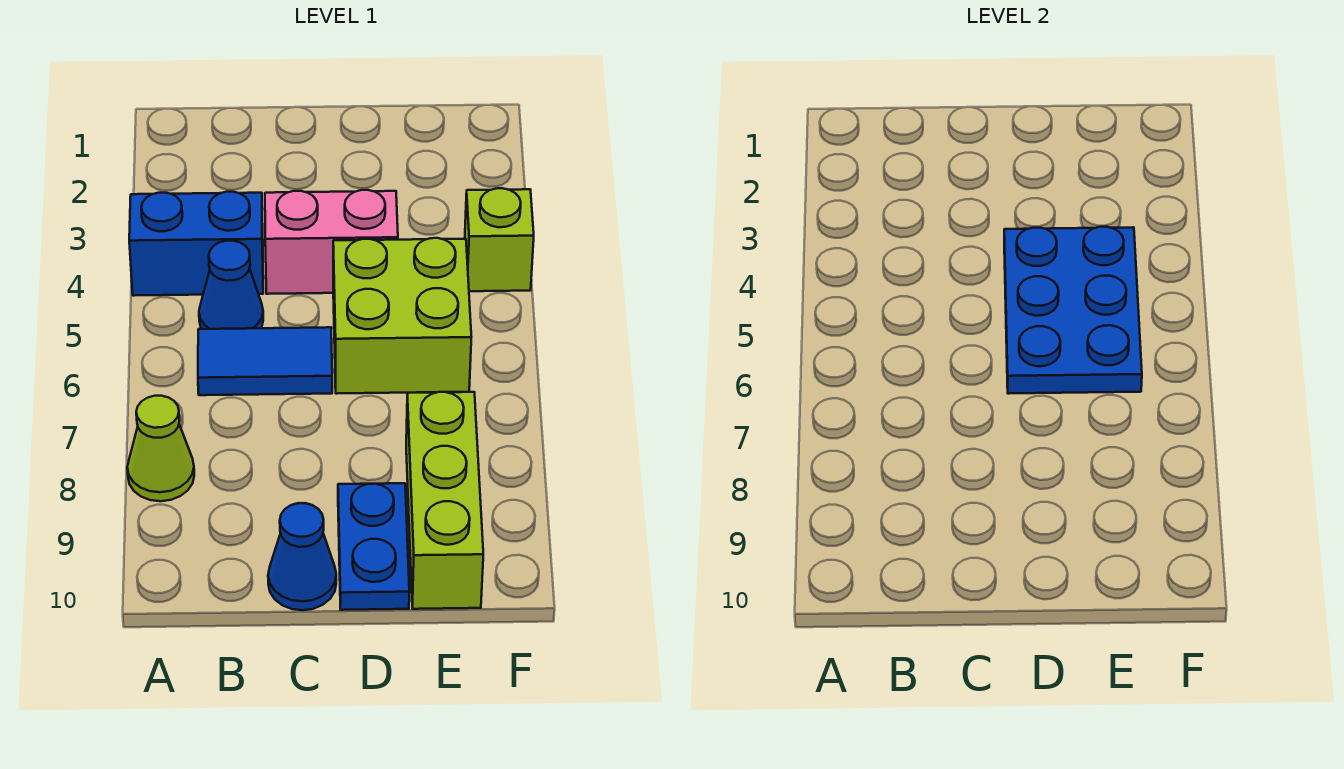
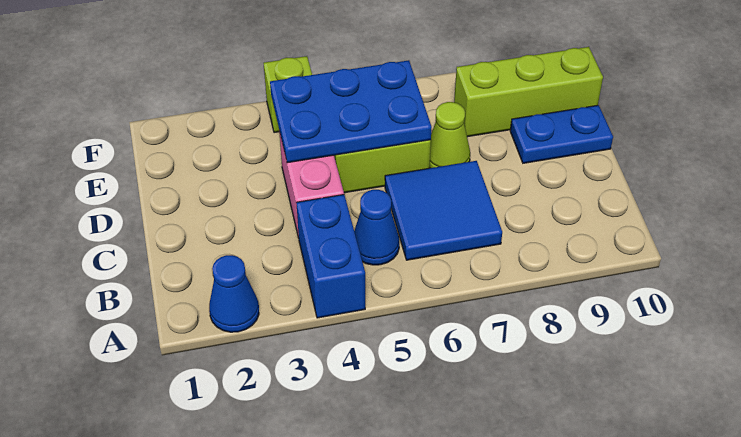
lime cone A8 level 1 -> lime cone D7 level 1
blue tile B6:C6 level 1 -> blue tile B6:C7 level 1
blue cone C10 level 1 -> blue cone A2 level 1

